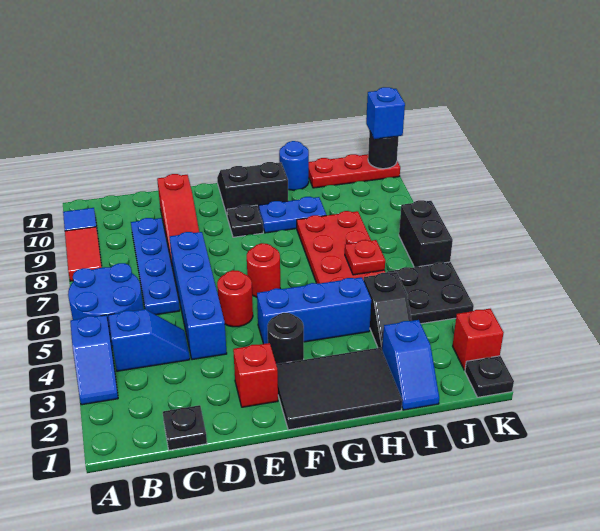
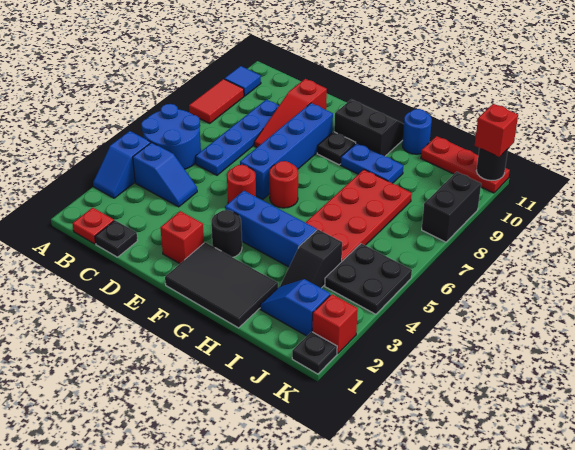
blue brick D4:D7 level 1 -> blue brick E6:E9 level 1
blue slope I1:I2 level 1 top 2 -> blue slope I2:J2 level 1 top J
red plate I6 level 2 -> red plate B1 level 1
black brick K6:K7 level 1 -> black brick K8:K9 level 1
blue brick K11 level 3 -> red brick K11 level 3

